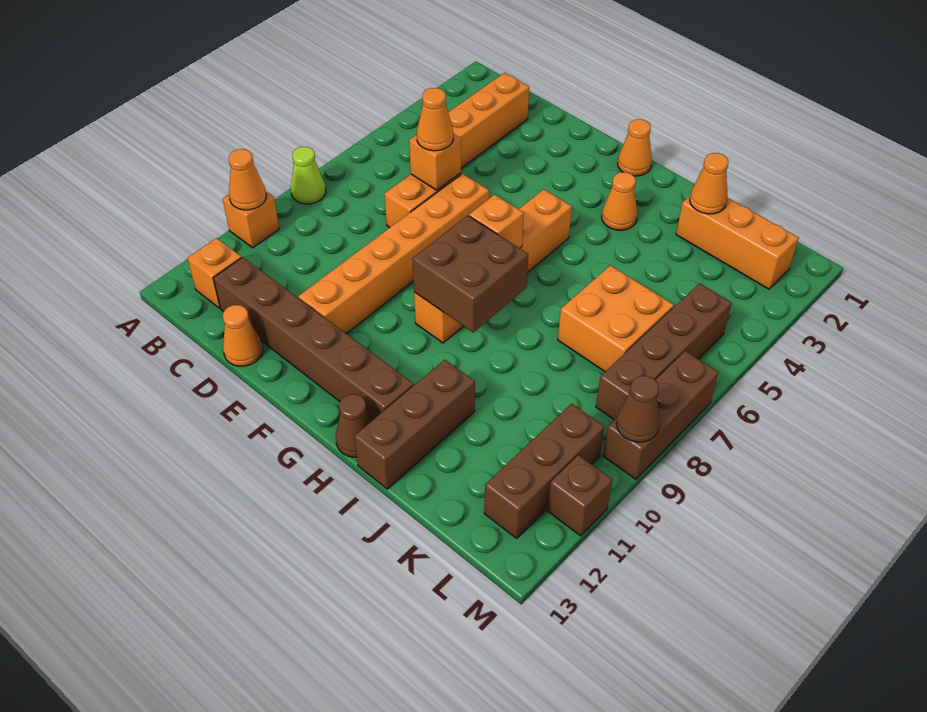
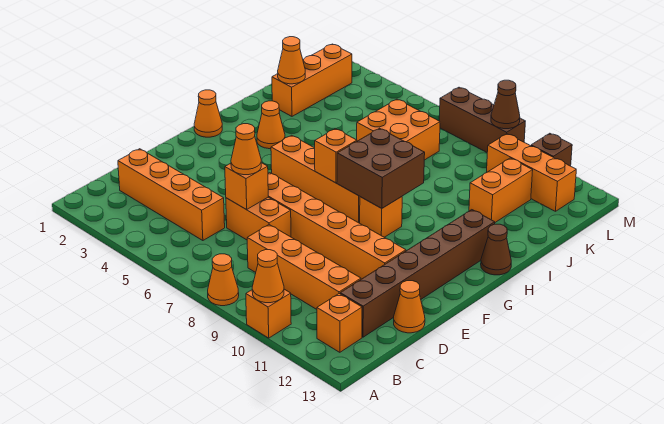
lime cone A8 level 1 -> orange cone A8 level 1
none -> orange brick C8:C11 level 1
brown brick I11:I13 level 1 -> none
none -> orange brick J11:K11 level 1
brown brick L5:L8 level 1 -> none
brown brick L10:L12 level 1 -> orange brick L10:L12 level 1

